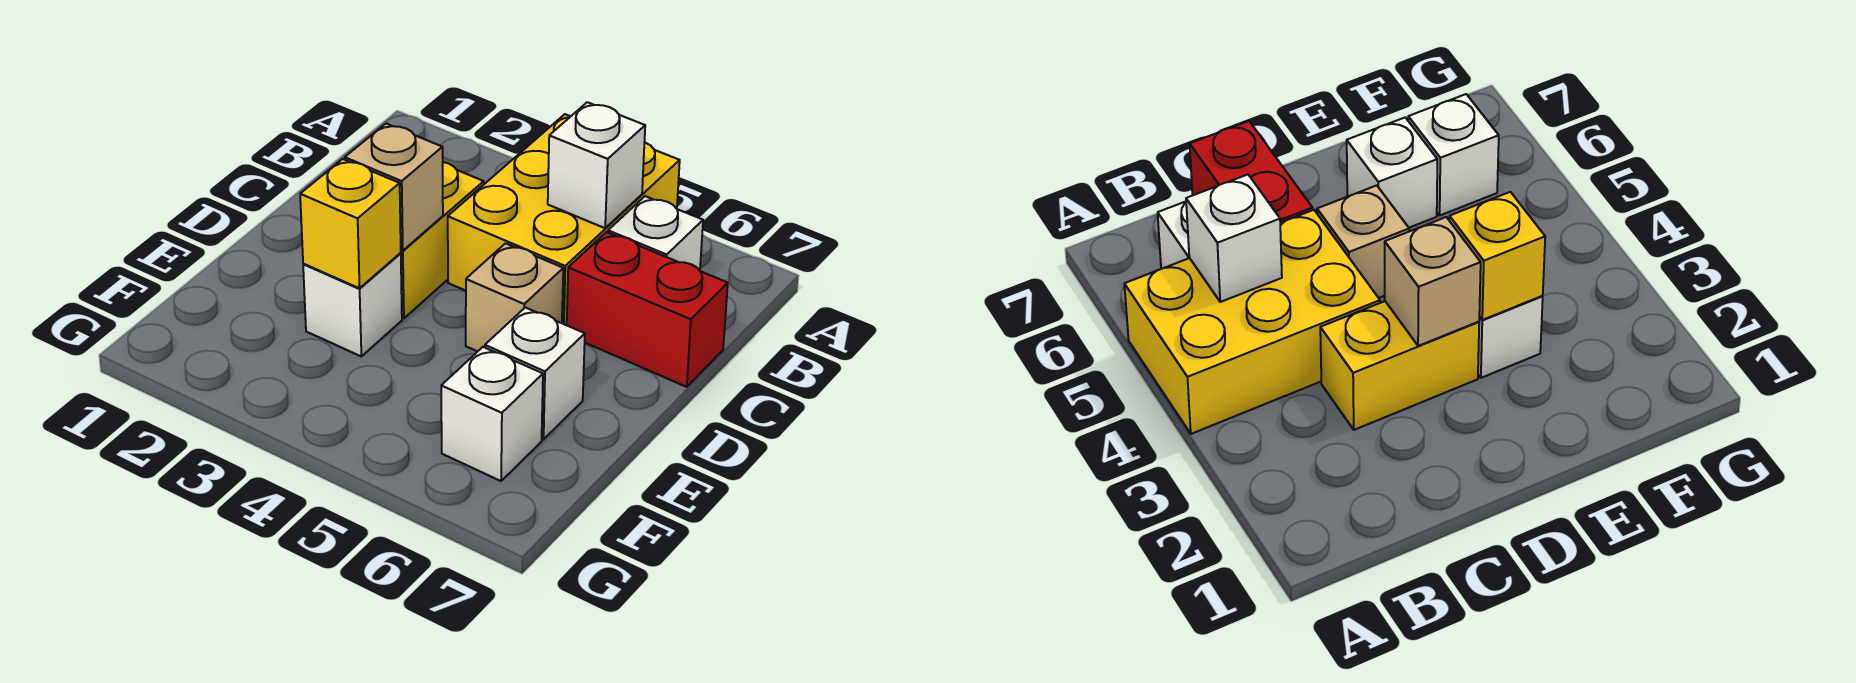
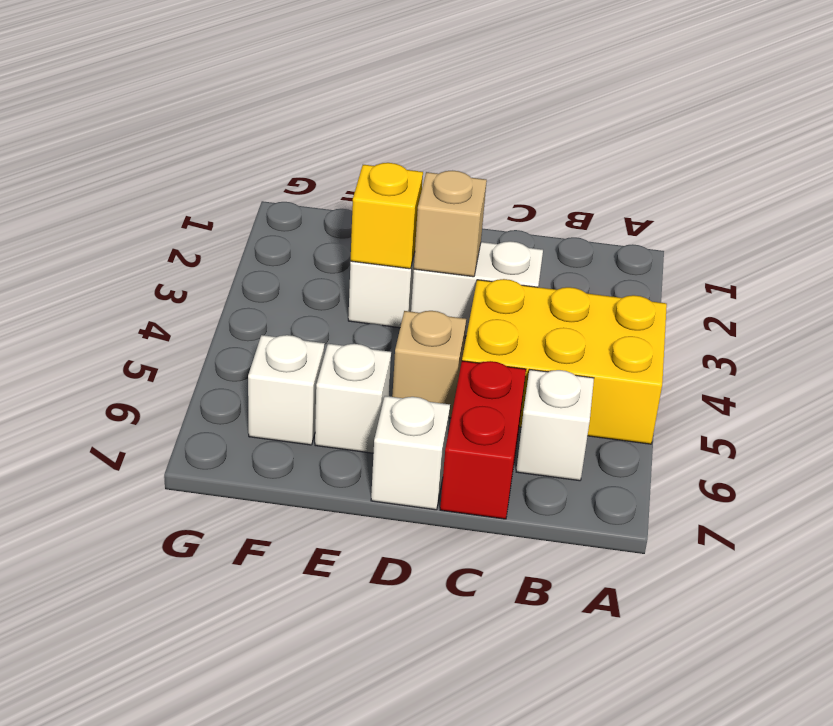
white brick B5 level 2 -> white brick D7 level 1
yellow brick C3:D3 level 1 -> white brick C3:D3 level 1

